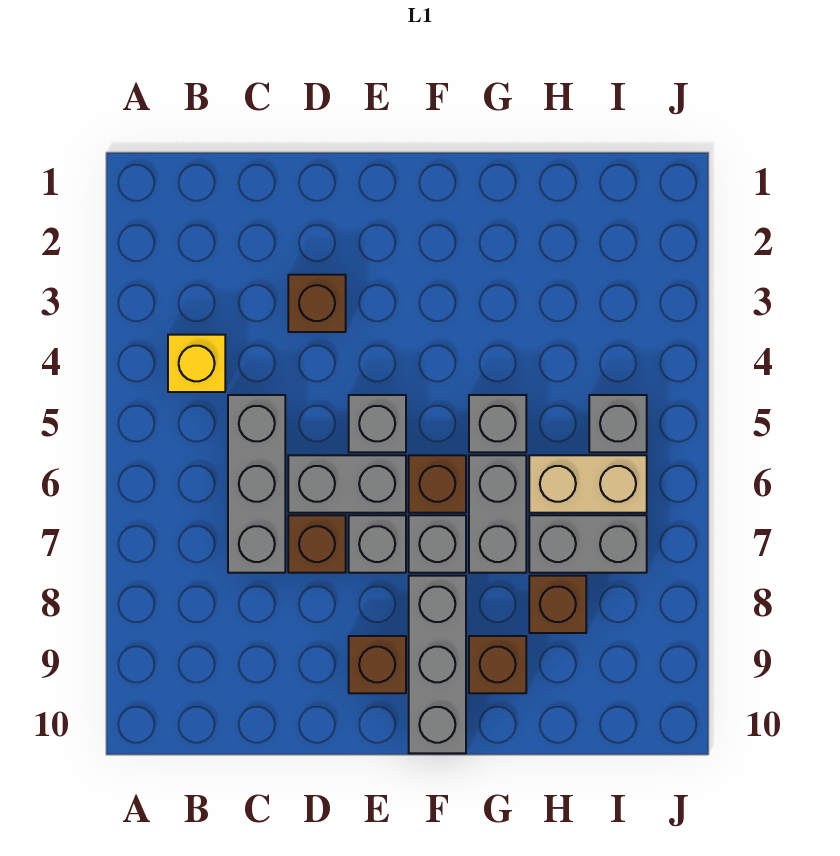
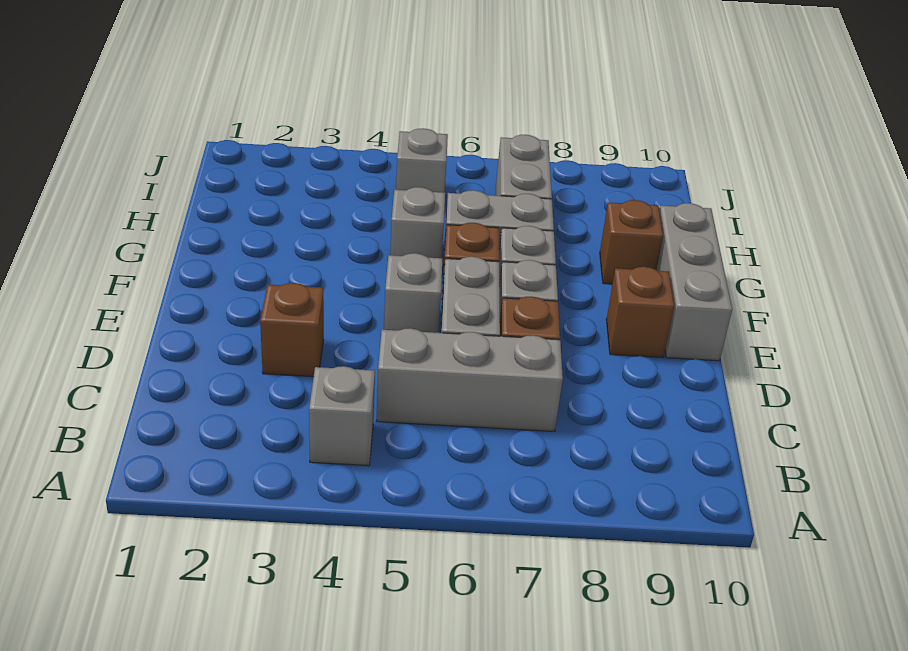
yellow brick B4 level 1 -> grey brick B4 level 1
grey brick F8:F10 level 1 -> grey brick E10:G10 level 1
tan brick H6:I6 level 1 -> none
brown brick H8 level 1 -> none

